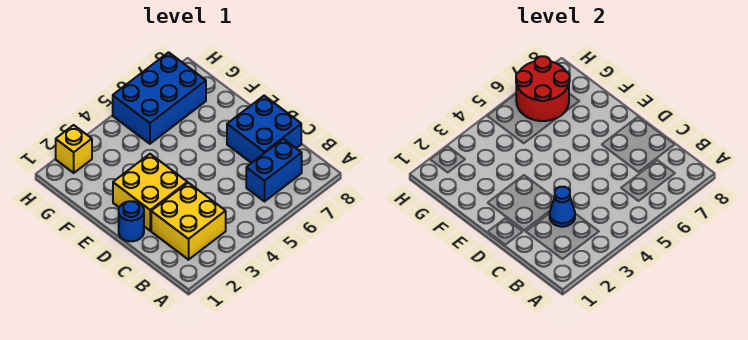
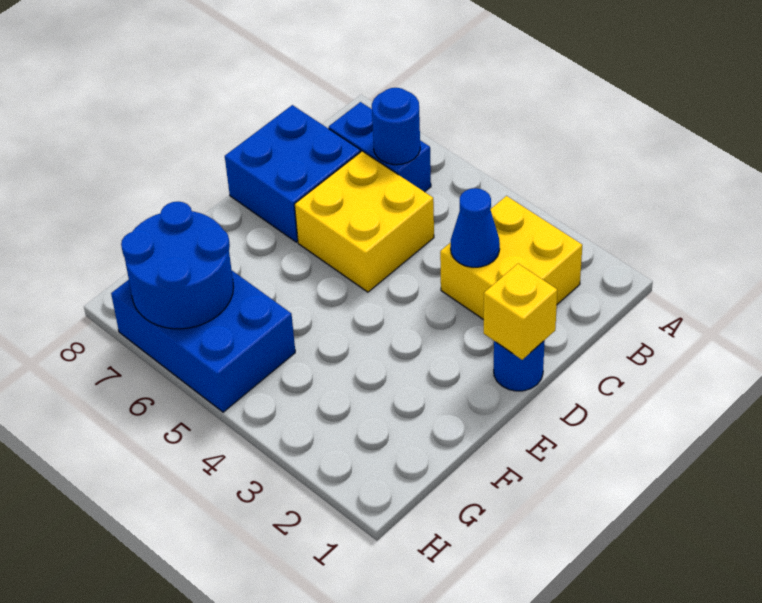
none -> blue round brick B6 level 2
yellow brick D2:E3 level 1 -> yellow brick C5:D6 level 1
red round brick G6:H7 level 2 -> blue round brick G6:H7 level 2
yellow brick H2 level 1 -> yellow brick D1 level 2

